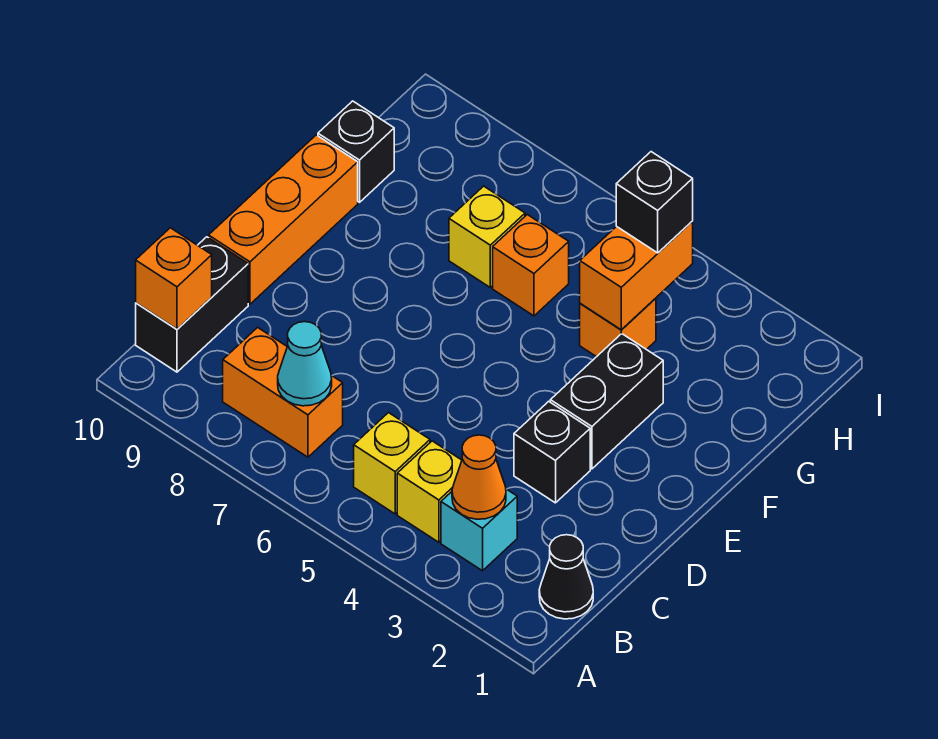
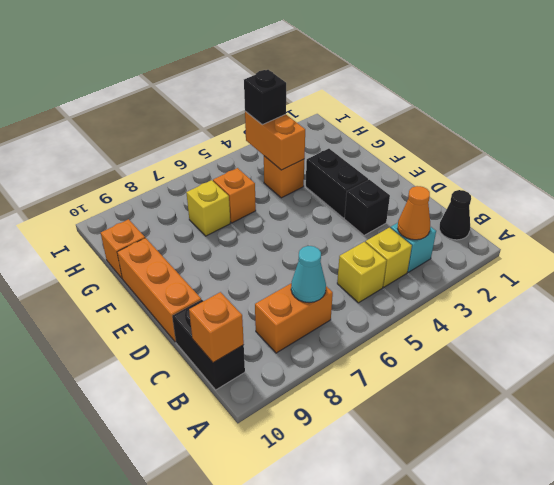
black brick G10 level 1 -> orange brick G10 level 1

